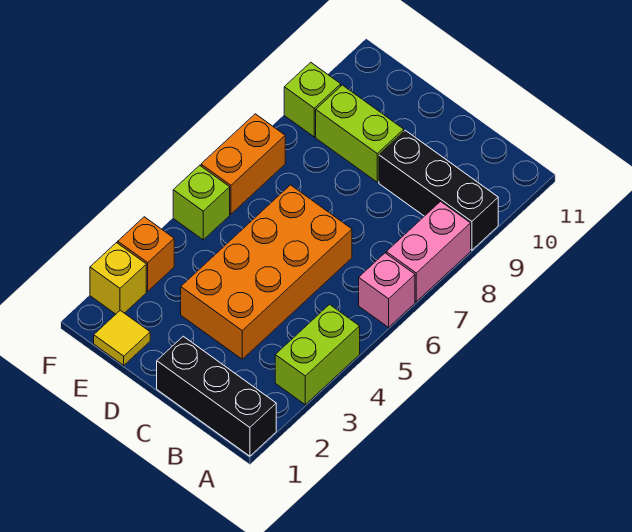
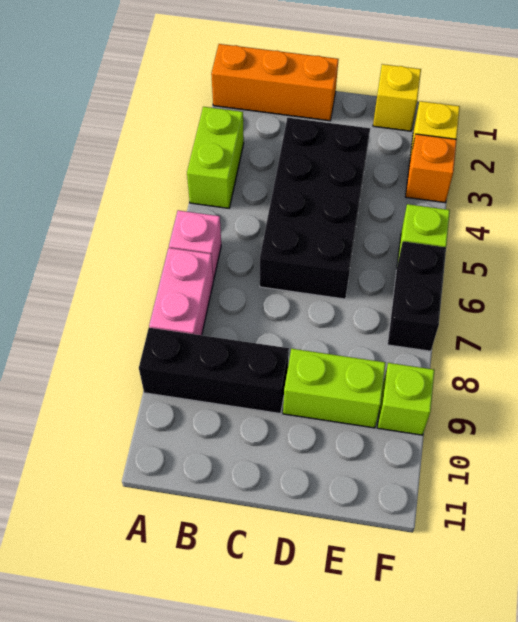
black brick A1:C1 level 1 -> orange brick A1:C1 level 1
orange brick C3:D6 level 1 -> black brick C3:D6 level 1
yellow tile E1 level 1 -> yellow brick E1 level 1
orange brick F6:F7 level 1 -> black brick F6:F7 level 1

